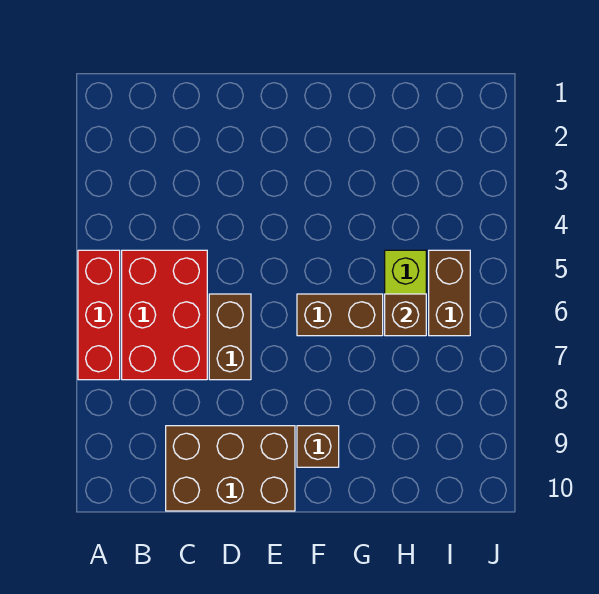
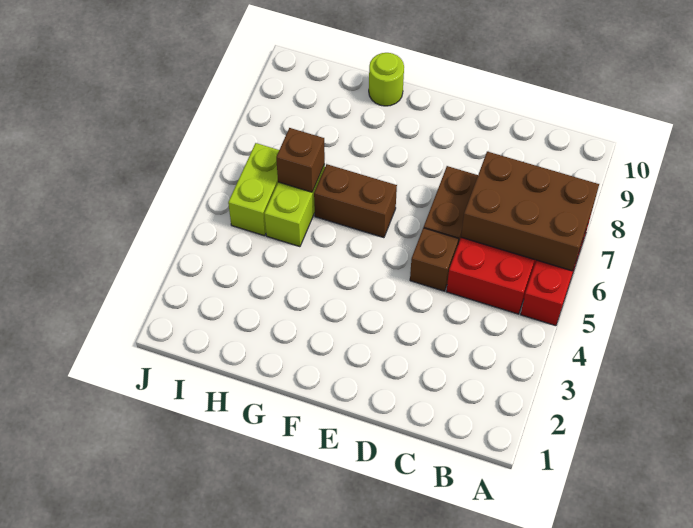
brown brick C9:E10 level 1 -> brown brick A6:C7 level 2
brown brick F9 level 1 -> brown brick D5 level 1
none -> lime round brick G10 level 1
brown brick I5:I6 level 1 -> lime brick I5:I6 level 1

